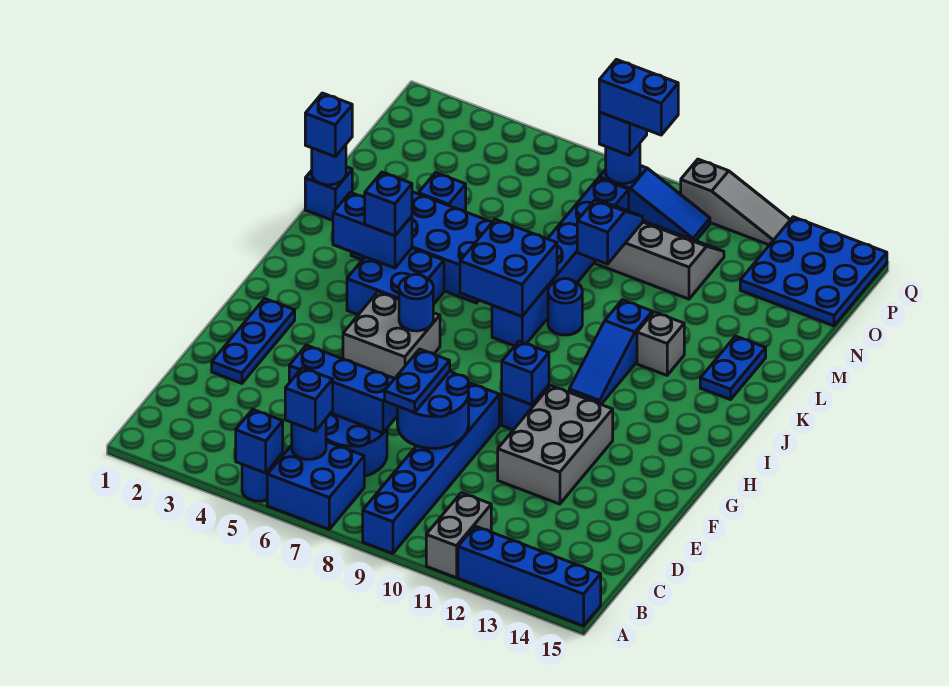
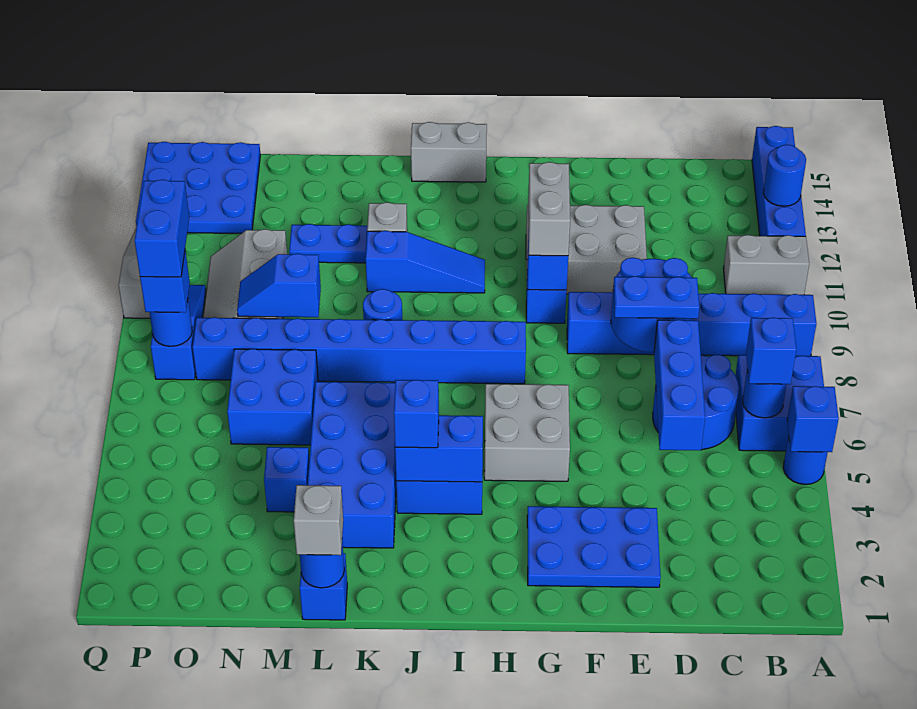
blue plate E2:G2 level 1 -> blue plate E2:G3 level 1
none -> grey brick G10:G11 level 3
blue round brick H6 level 2 -> blue round brick A13 level 2
none -> grey brick I15:J15 level 1
blue brick J3:J4 level 2 -> blue brick I4:J4 level 2
blue brick J7:K8 level 2 -> blue brick M6:N7 level 1
blue brick J8:O8 level 1 -> blue brick H8:O8 level 1
blue plate K14:L14 level 1 -> blue plate L12:M12 level 1
blue brick L1 level 3 -> grey brick L1 level 3

